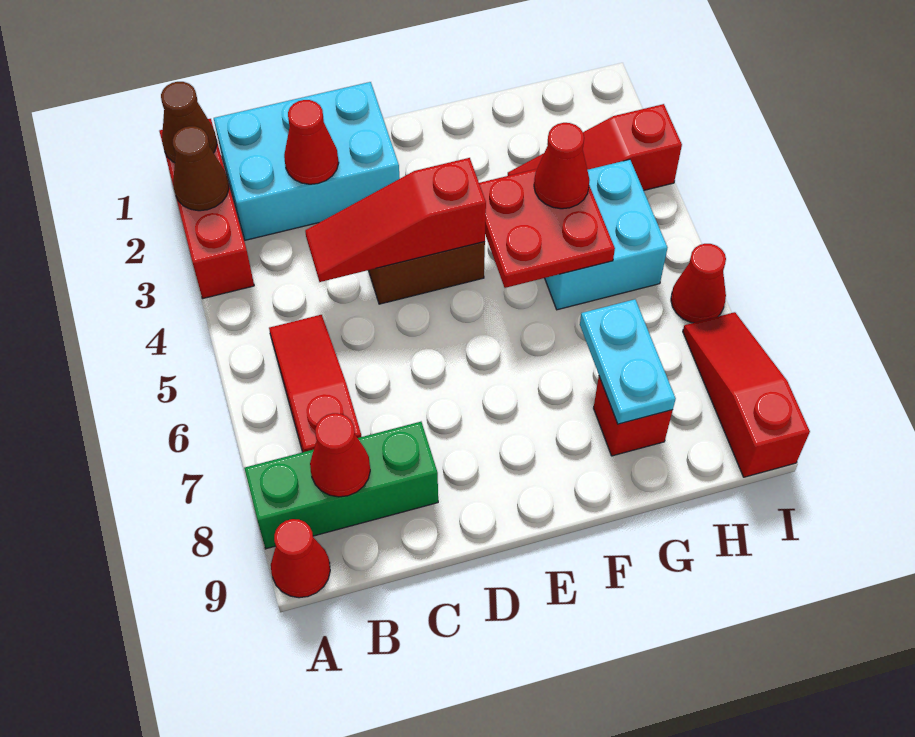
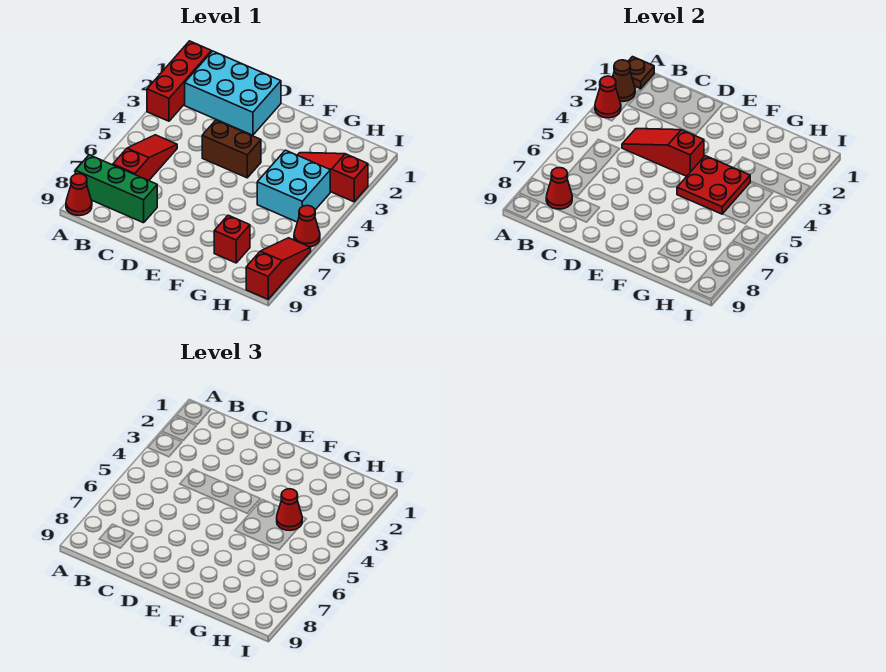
brown cone A1 level 2 -> brown plate A1 level 2
red cone C2 level 2 -> red cone A3 level 2
cyan plate G7:G8 level 2 -> none

